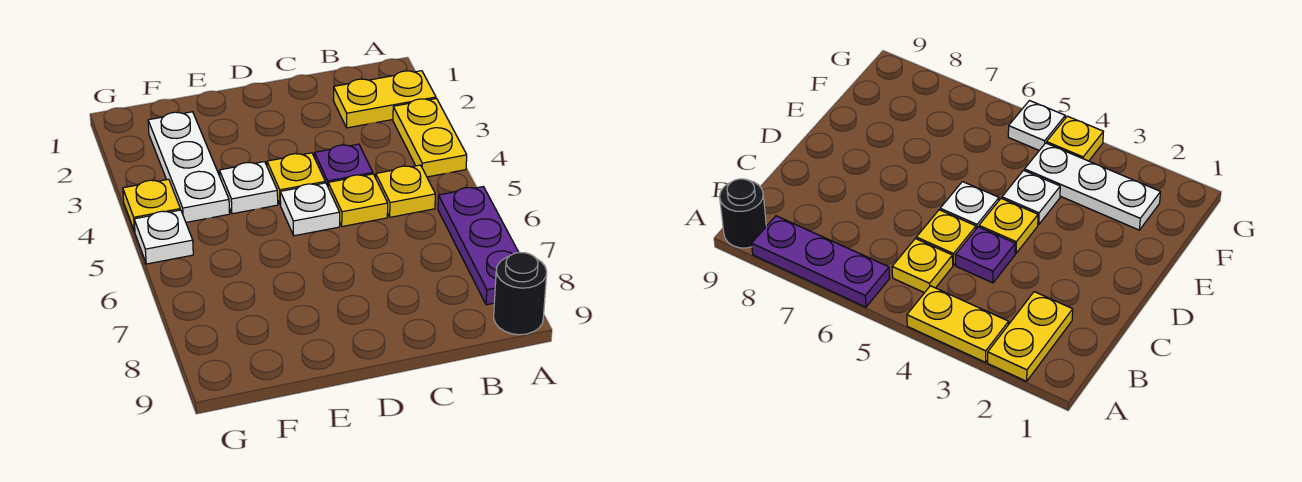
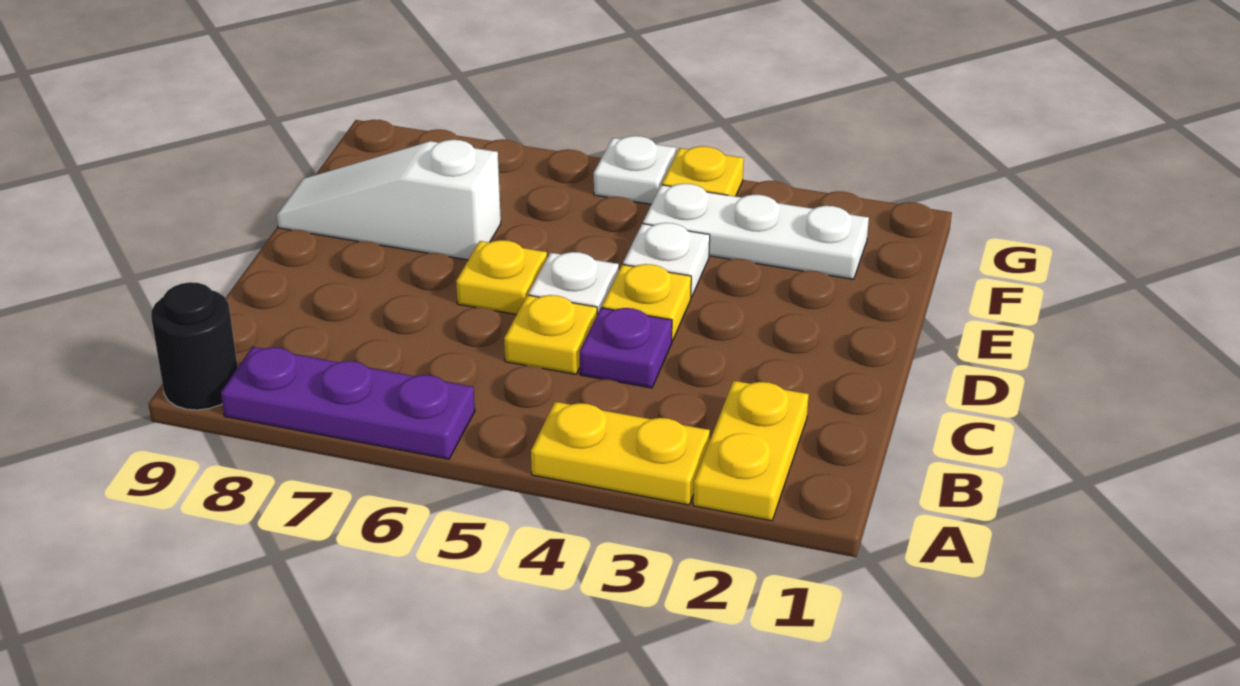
yellow plate B5 level 1 -> yellow plate D6 level 1
none -> white slope E7:E9 level 1 top 7

